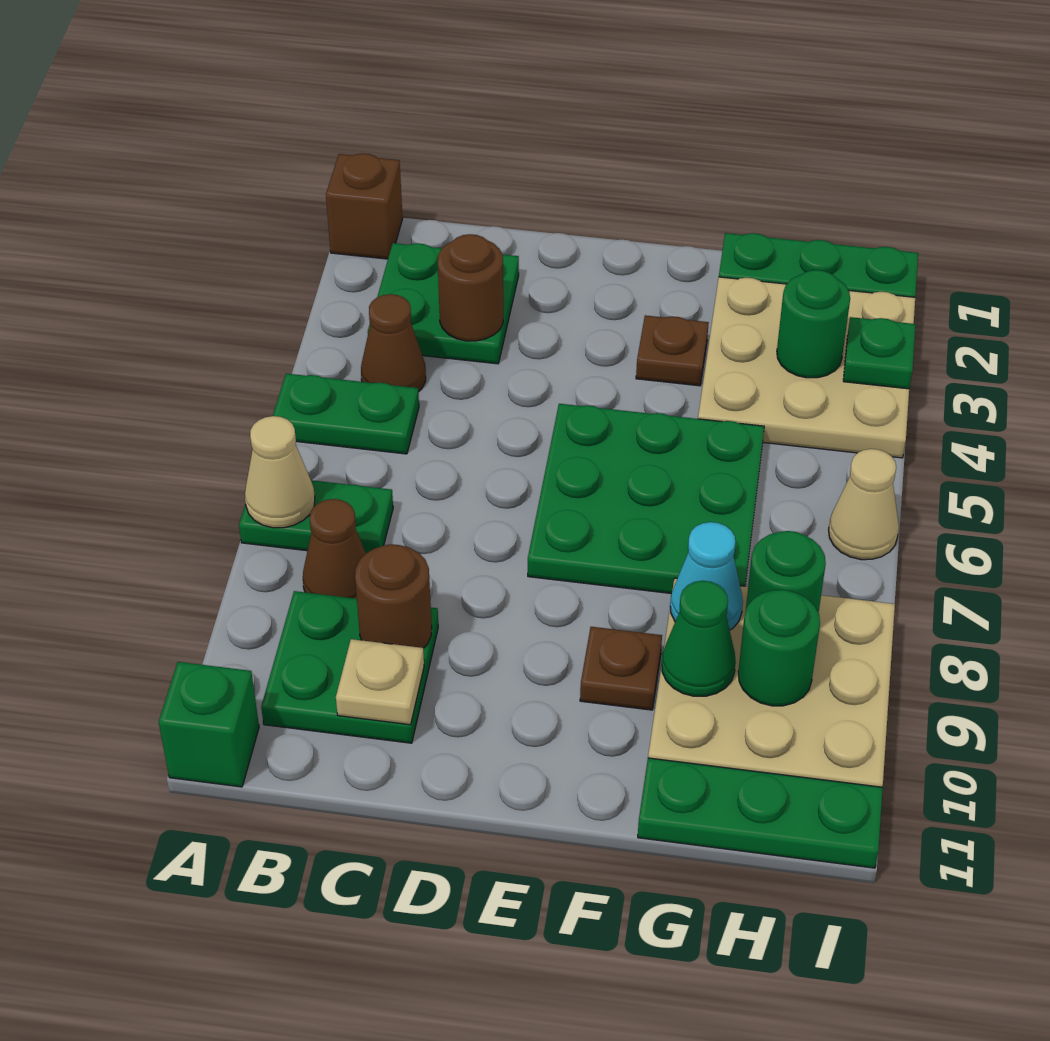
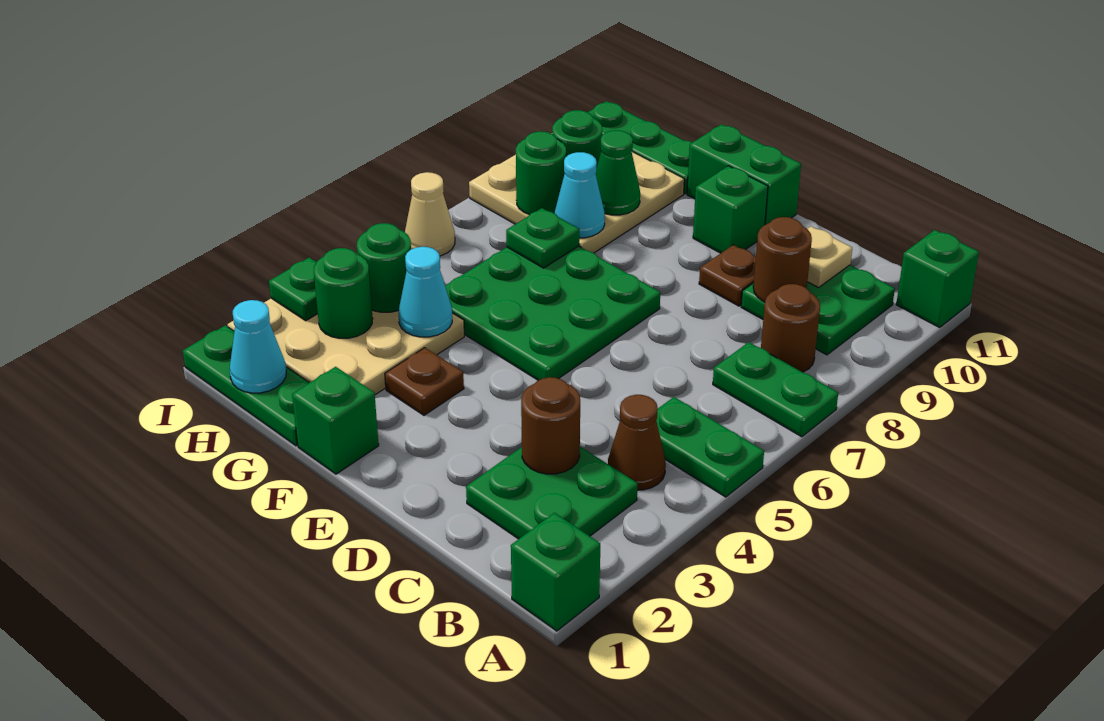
brown brick A1 level 1 -> green brick A1 level 1
tan cone A7 level 2 -> none
brown cone B8 level 1 -> brown round brick B8 level 1
none -> green brick E10 level 1
none -> green brick E11:F11 level 1
none -> green brick F1 level 1
brown plate F9 level 1 -> brown plate D9 level 1
none -> cyan cone G4 level 2
none -> green plate G7 level 2
none -> cyan cone H1 level 2
none -> green round brick H4 level 2

